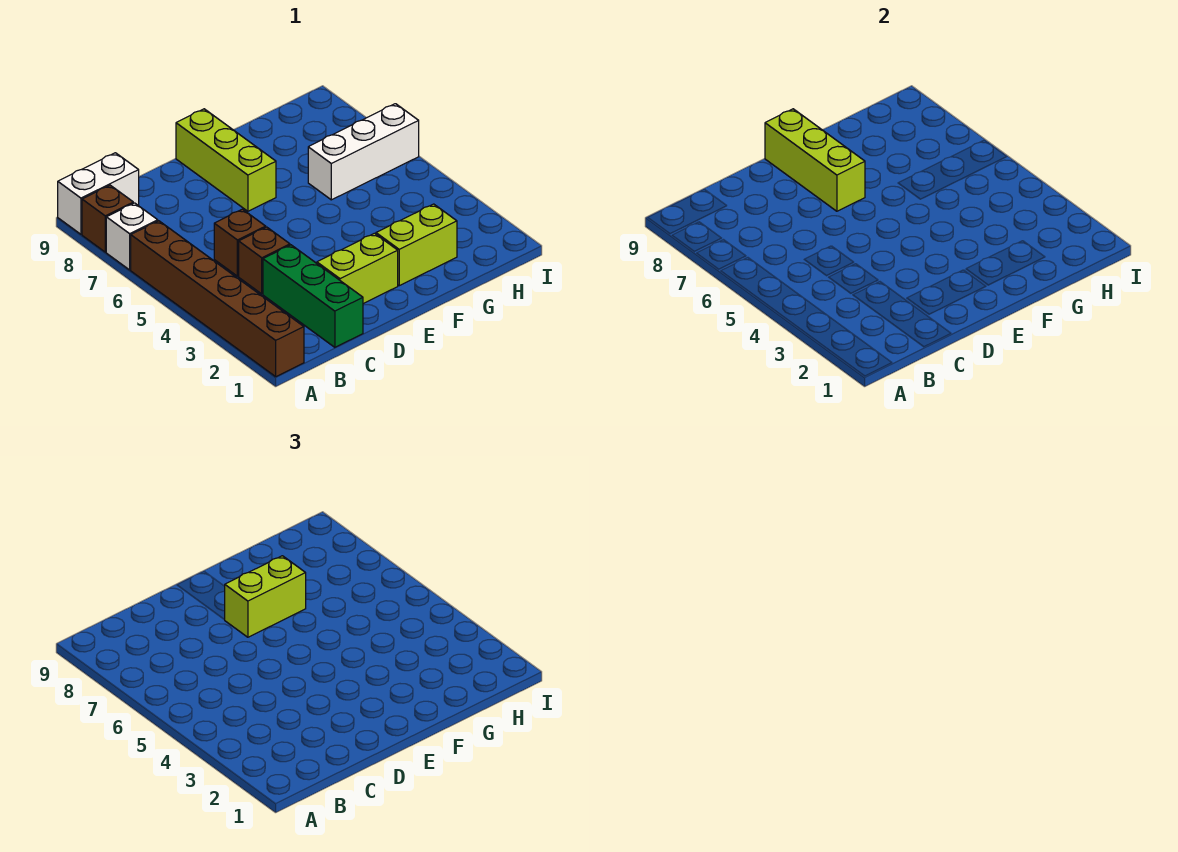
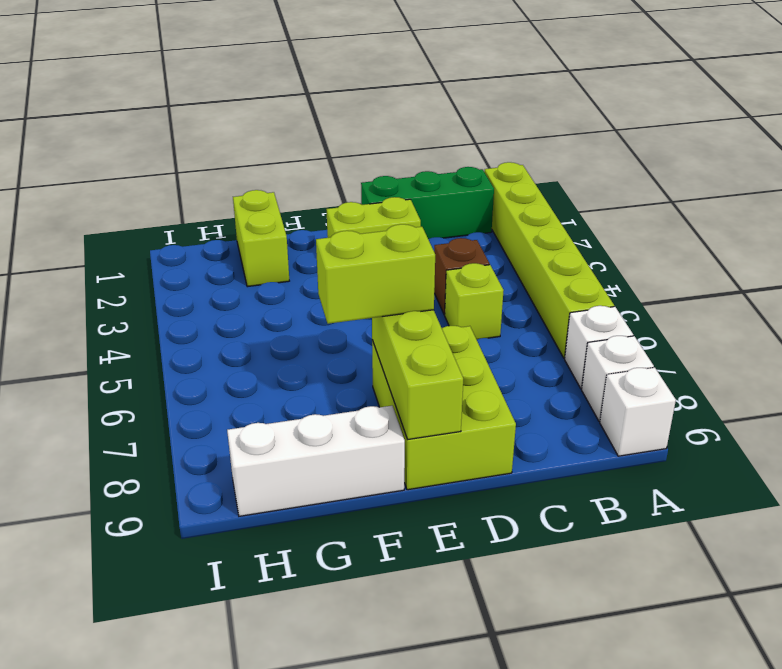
brown brick A1:A6 level 1 -> lime brick A1:A6 level 1
brown brick A8 level 1 -> white brick A8 level 1
white brick A9:B9 level 1 -> white brick A9 level 1
green brick C1:C3 level 1 -> green brick B1:D1 level 1
brown brick C5 level 1 -> lime brick C5 level 1
lime brick E7:E9 level 1 -> lime brick D7:E9 level 1
lime brick F2:G2 level 1 -> lime brick G1:G2 level 1
white brick G6:I6 level 1 -> white brick F9:H9 level 1

